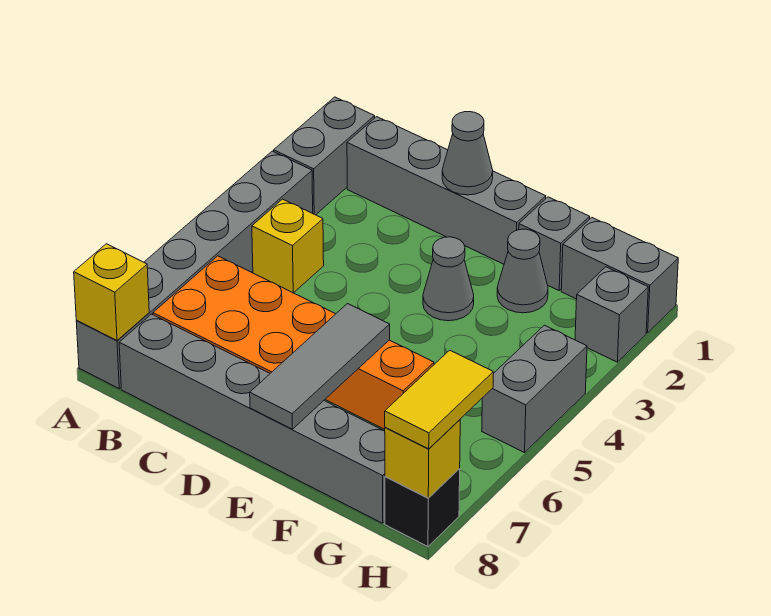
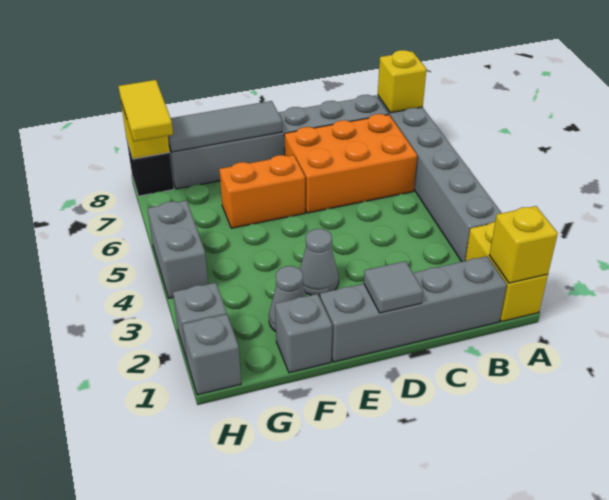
grey brick A1:A2 level 1 -> yellow brick A1:A2 level 1
yellow brick B4 level 1 -> yellow brick A1 level 2
grey cone D1 level 2 -> grey tile D1 level 2
grey tile E6:E8 level 2 -> grey tile E8:G8 level 2
grey brick G1:H1 level 1 -> grey brick H1 level 1

